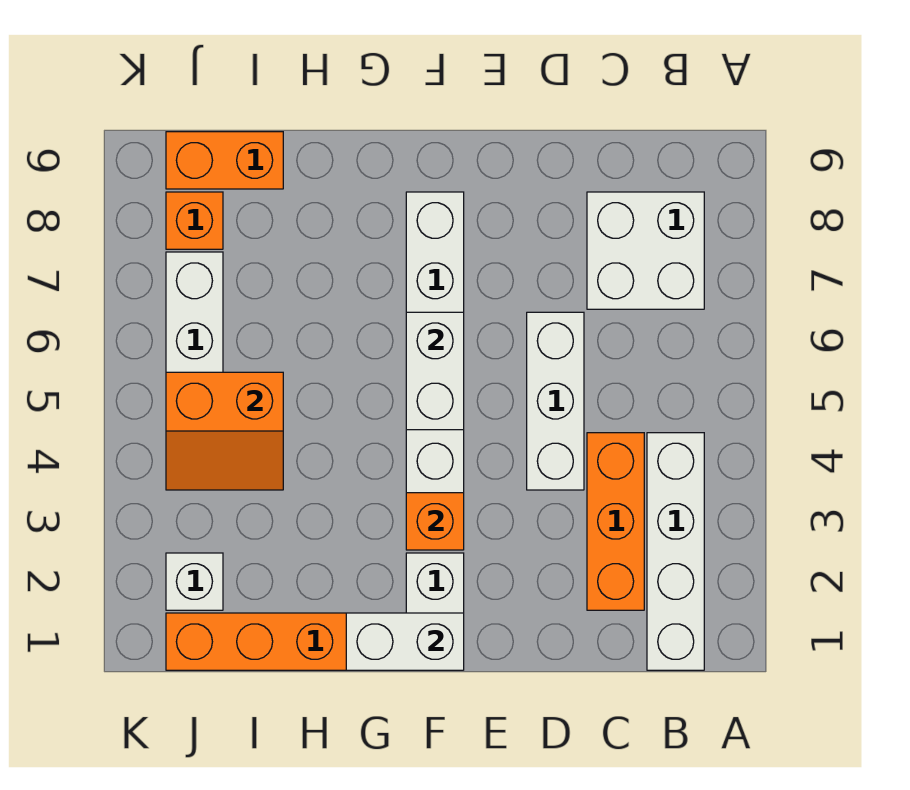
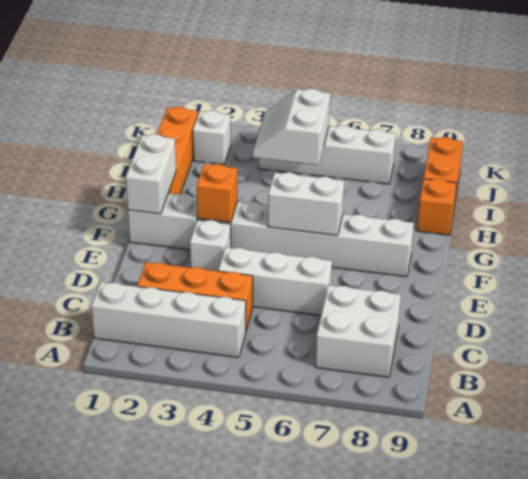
none -> white brick E3 level 1
orange slope I4:J5 level 2 top 5 -> white slope I4:J5 level 2 top 5
orange brick J8 level 1 -> orange brick H9 level 1

